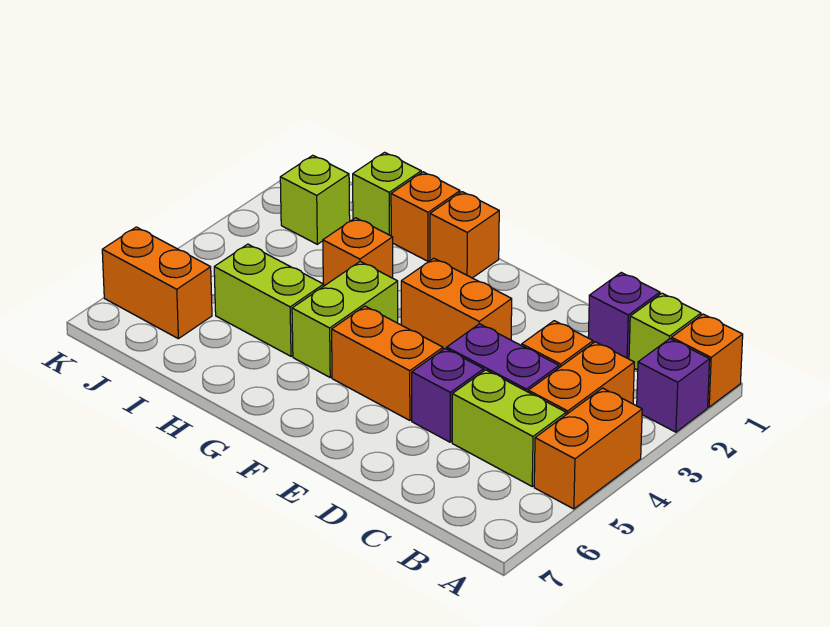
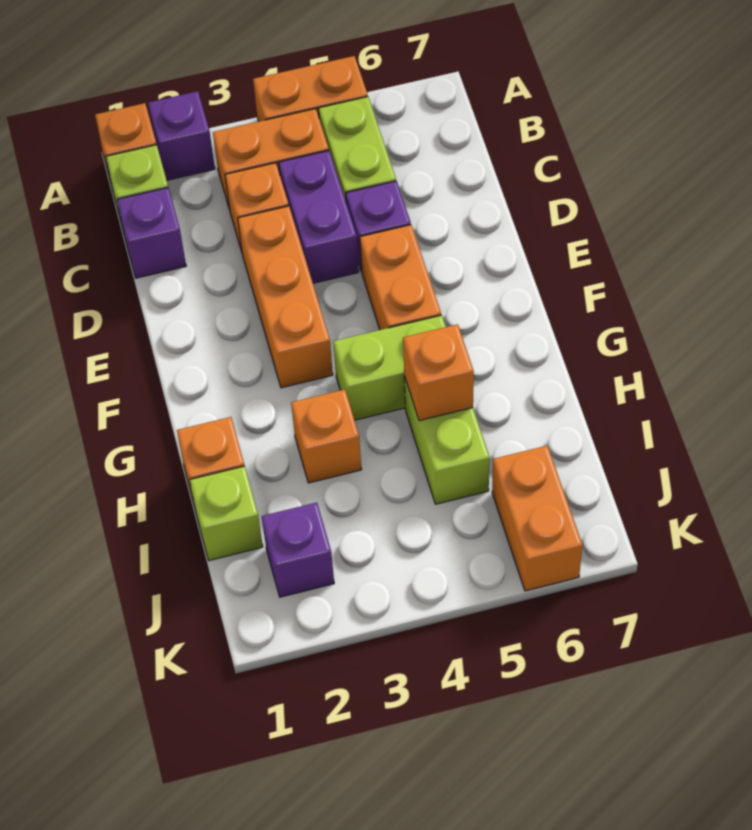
orange brick E3:F3 level 1 -> orange brick D3:F3 level 1
orange brick G1 level 1 -> orange brick H5 level 2
lime brick J2 level 1 -> purple brick J2 level 1

